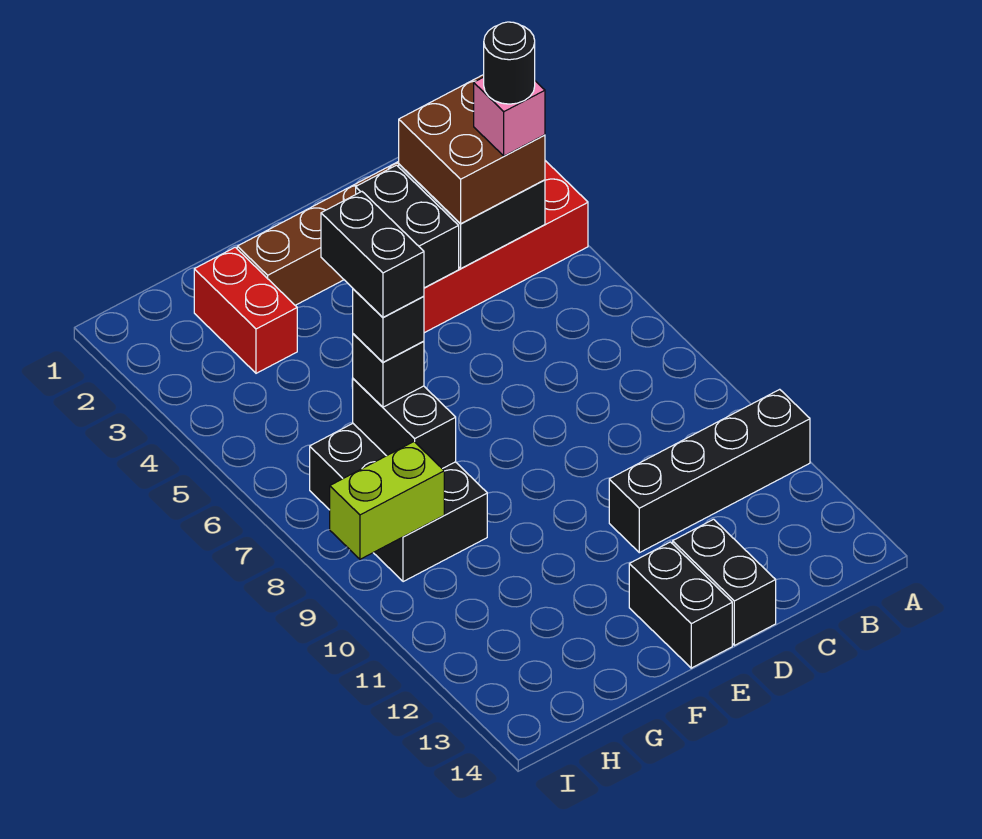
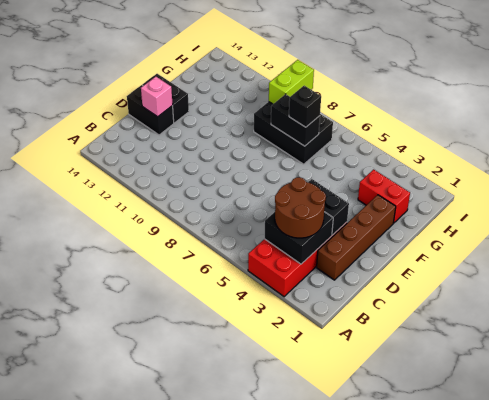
black brick A11:D11 level 1 -> none
brown brick B3:C4 level 3 -> brown round brick B3:C4 level 3
pink brick B4 level 4 -> pink brick D13 level 2
black round brick B4 level 5 -> none
black brick G6:G7 level 5 -> none
black brick G7 level 4 -> none

